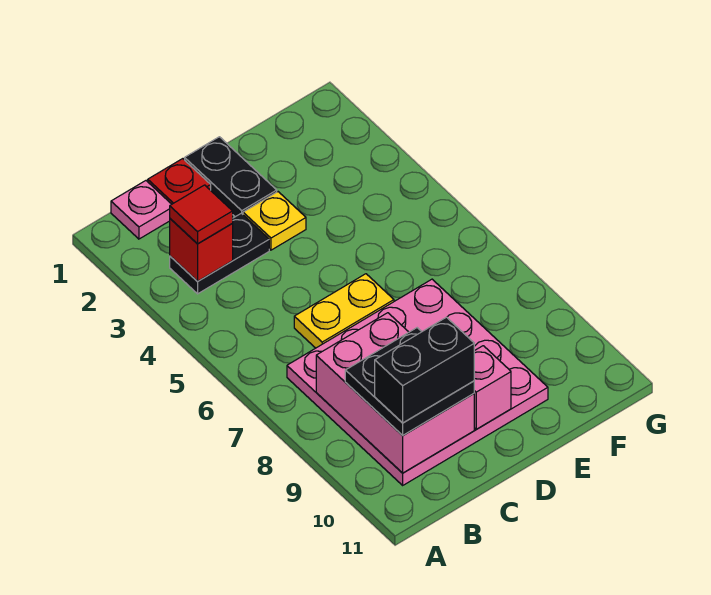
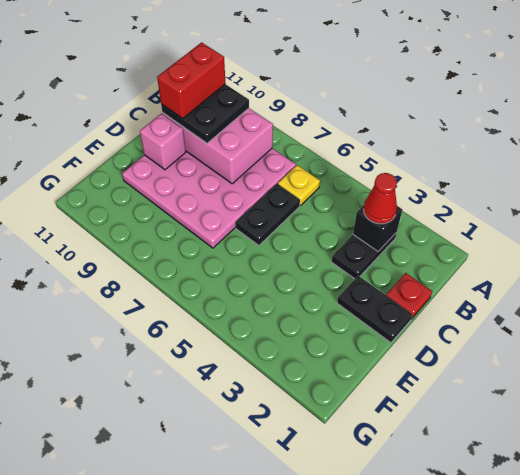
pink plate B1 level 1 -> none
red brick B3 level 2 -> black brick B3 level 2
red tile B3 level 3 -> red cone B3 level 3
black brick B10:C10 level 4 -> red brick B10:C10 level 4
yellow plate C6:D6 level 1 -> black plate C6:D6 level 1
yellow plate D3 level 1 -> yellow plate B6 level 1

